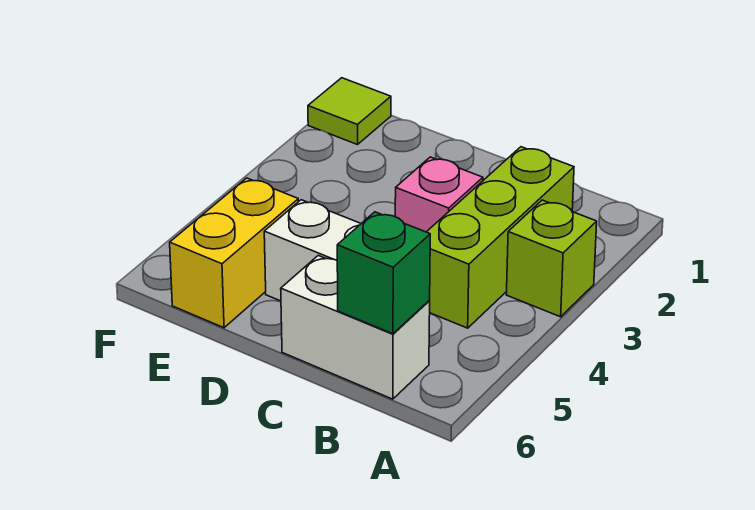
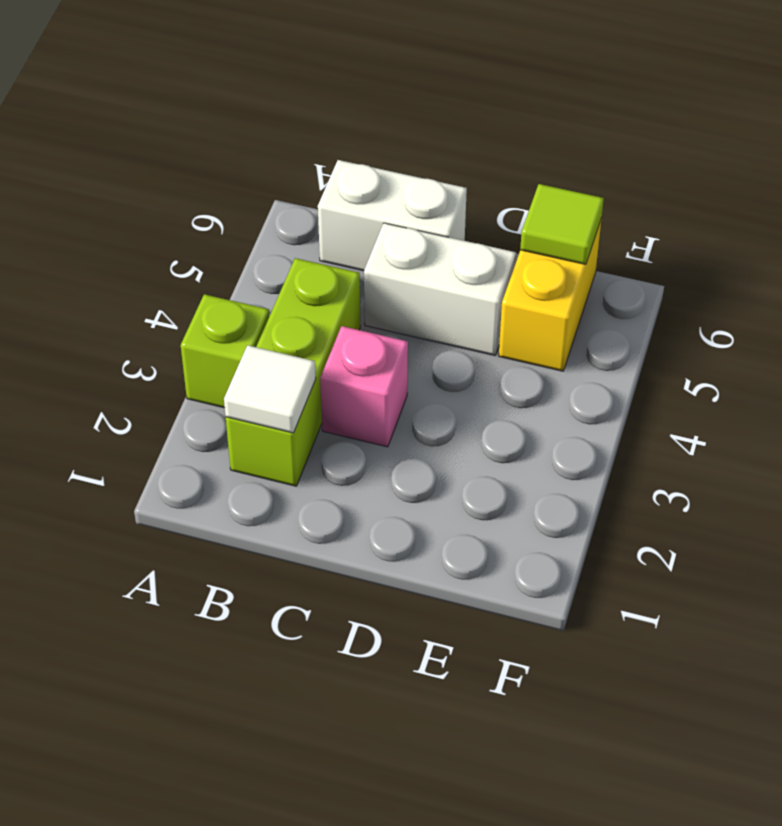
none -> white tile B2 level 2
green brick B6 level 2 -> none
lime tile F1 level 1 -> lime tile E6 level 2

